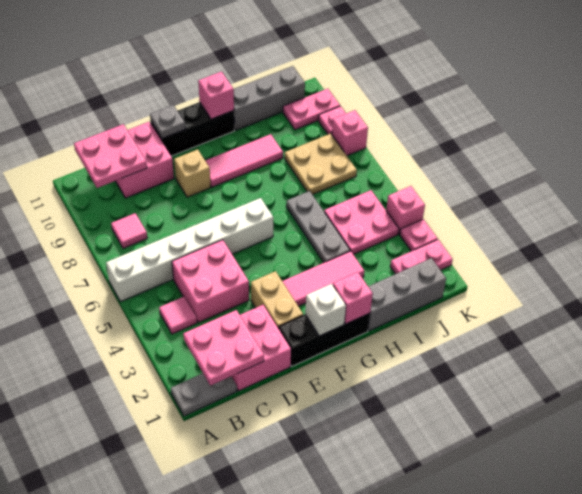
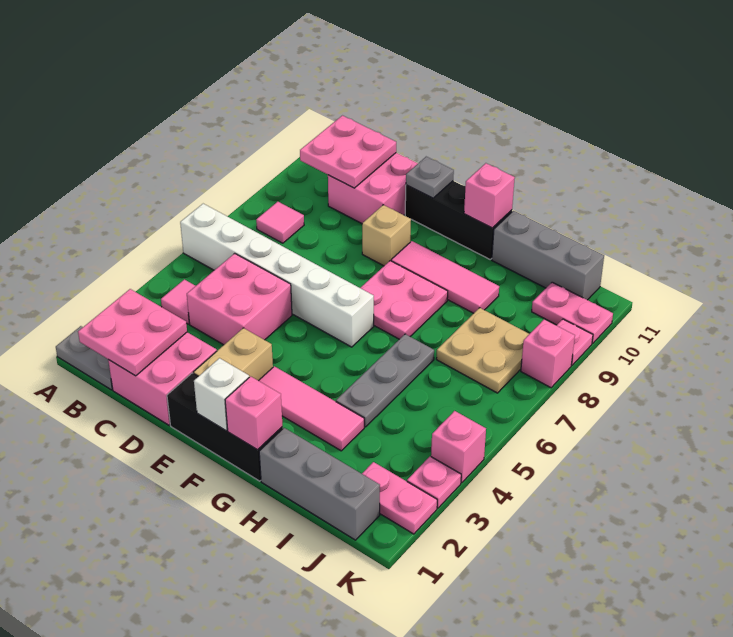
pink plate I4:J5 level 1 -> pink plate F7:G8 level 1

